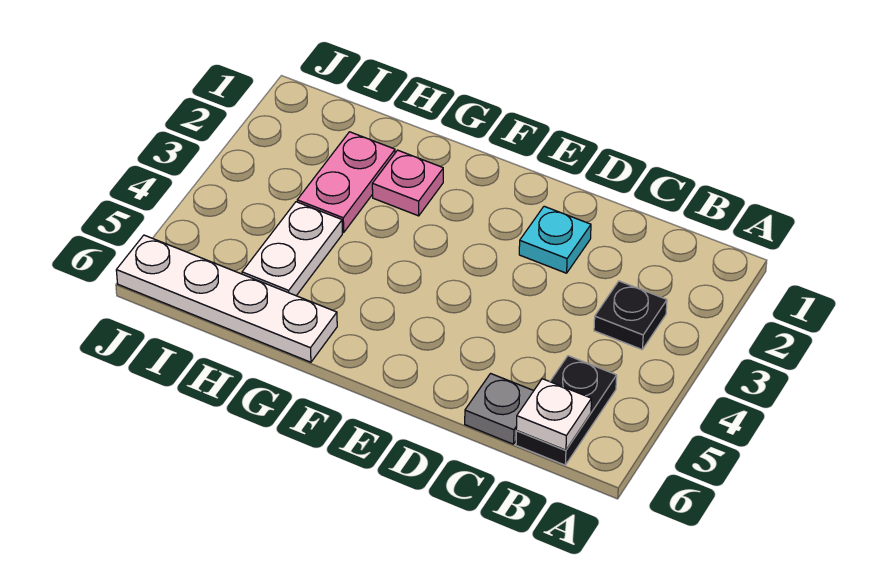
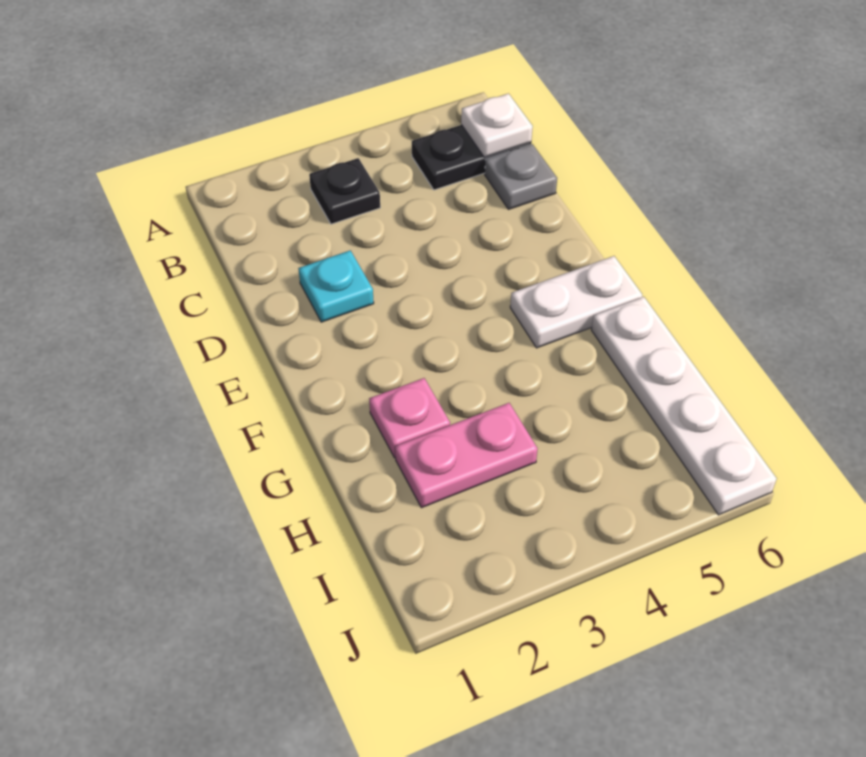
white plate H4:H5 level 1 -> white plate F5:F6 level 1

